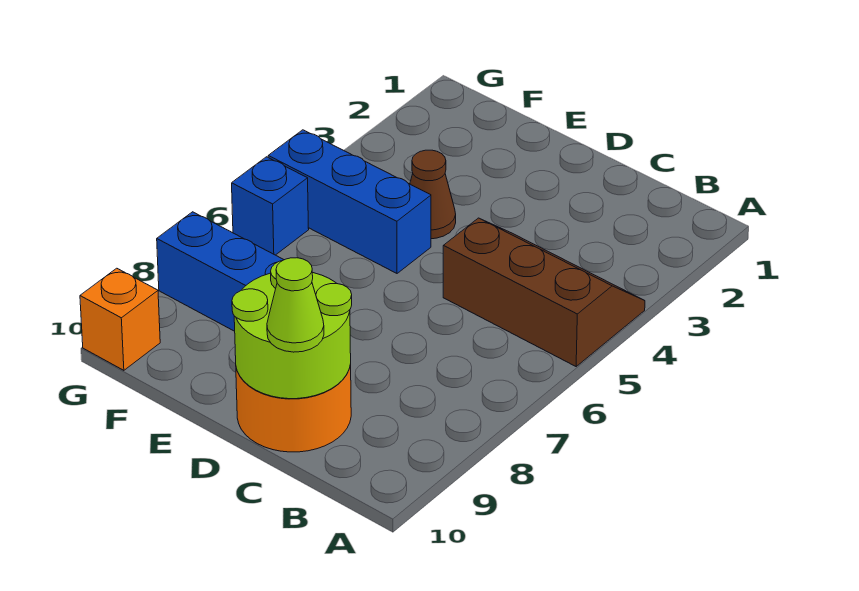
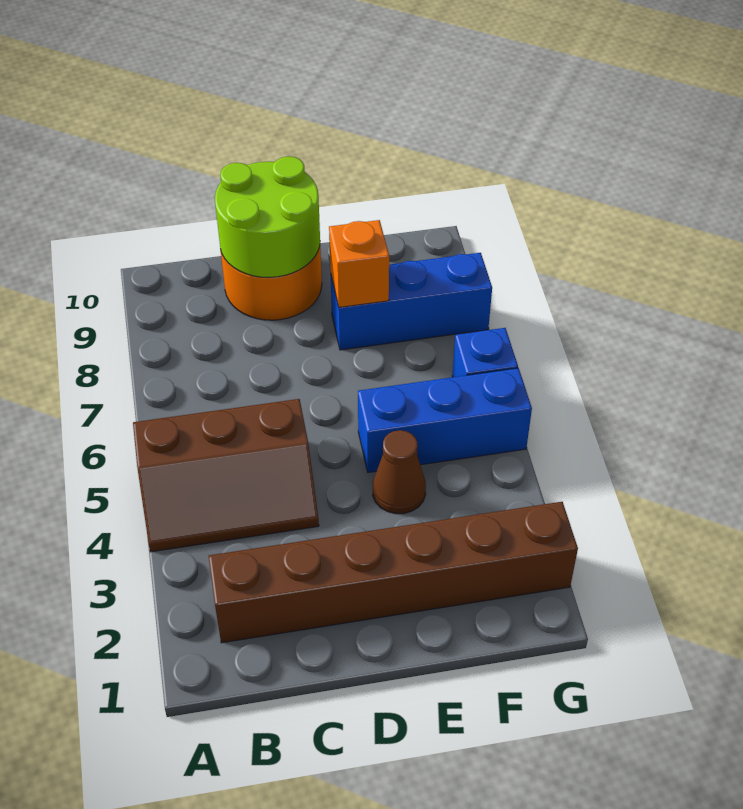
none -> brown brick B2:G2 level 1
lime cone C10 level 3 -> none
orange brick G10 level 1 -> orange brick E8 level 2

